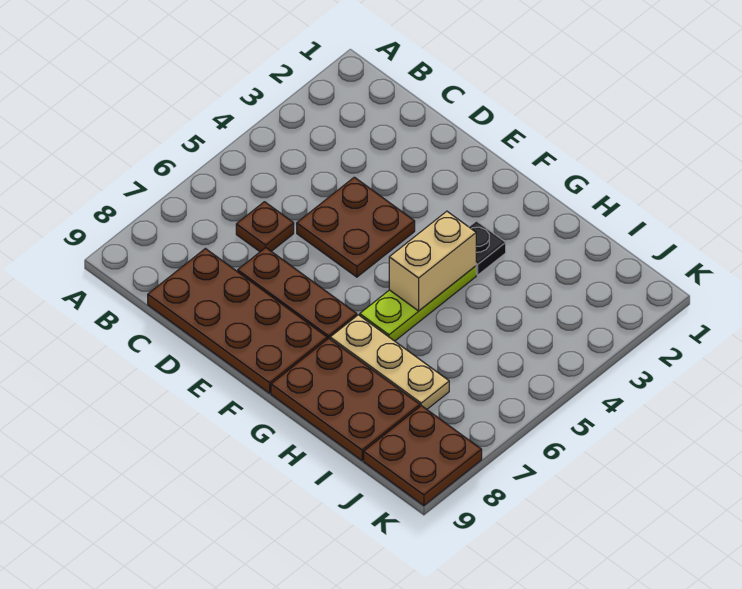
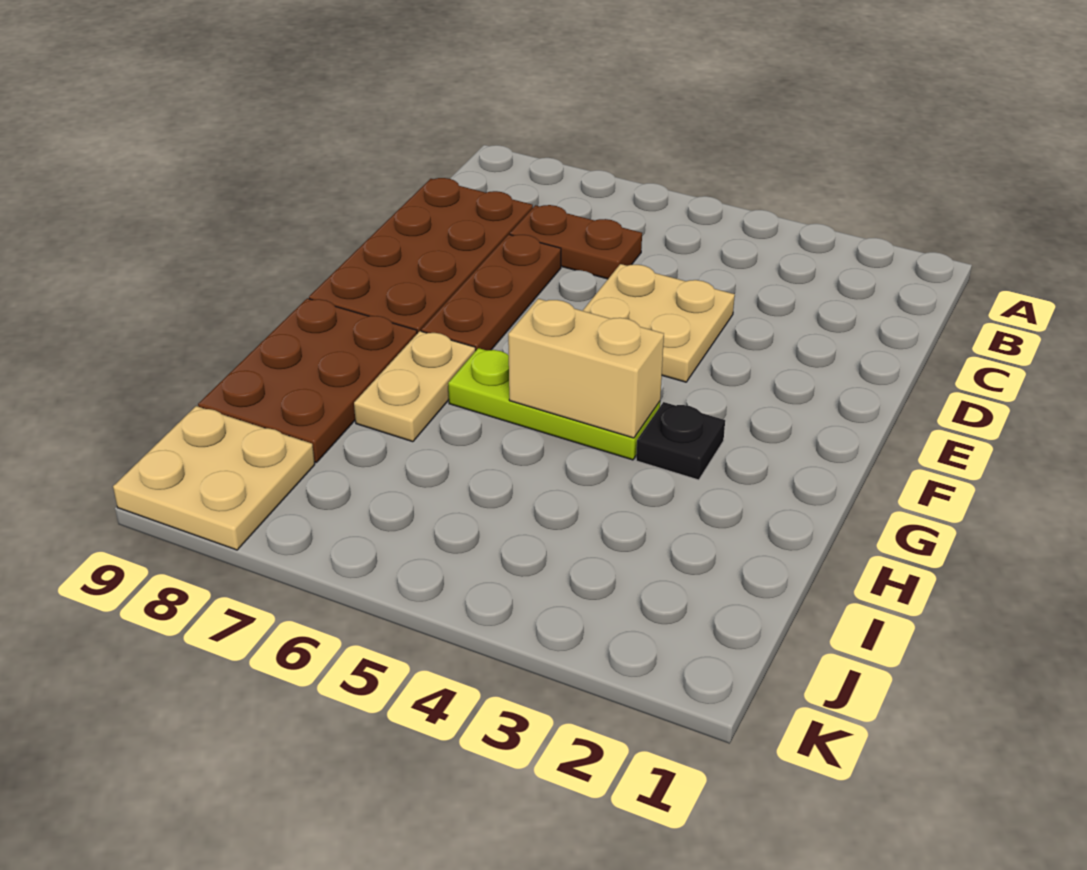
brown plate C6 level 1 -> brown plate C6:C7 level 1
brown plate D4:E5 level 1 -> tan plate D4:E5 level 1
tan plate G7:I7 level 1 -> tan plate G7:H7 level 1
brown plate J8:K9 level 1 -> tan plate J8:K9 level 1

